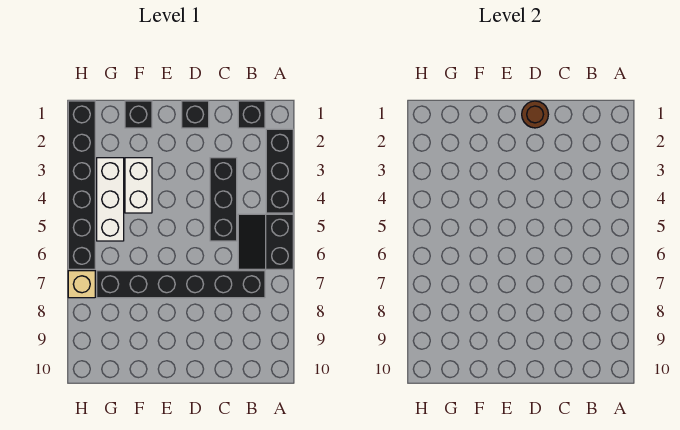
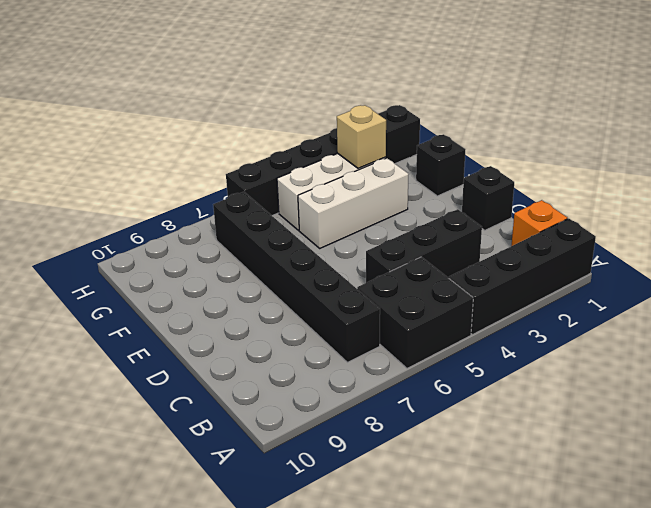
black brick A2:A4 level 1 -> black brick A1:A4 level 1
black slope A5:B6 level 1 top A -> black brick A5:B6 level 1
black brick B1 level 1 -> orange brick B1 level 1
brown round brick D1 level 2 -> none
white brick F3:F4 level 1 -> white brick F3:F5 level 1
tan brick H7 level 1 -> tan brick G3 level 2

